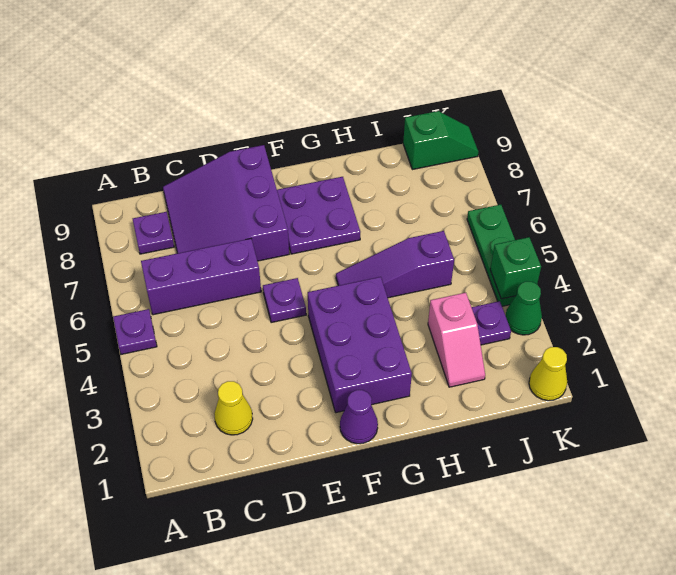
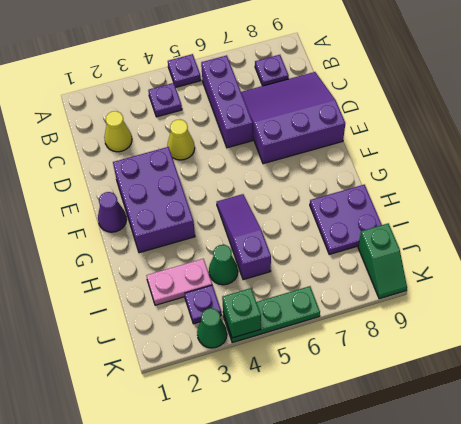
purple plate E5 level 1 -> purple plate B4 level 1
purple brick F2:G4 level 1 -> purple brick E2:G3 level 1
purple plate F7:G8 level 1 -> purple plate H8:I9 level 1
pink slope I2:I3 level 1 top 3 -> pink plate I2:I3 level 1
none -> green cone I4 level 1
yellow cone K1 level 1 -> yellow cone D4 level 1

